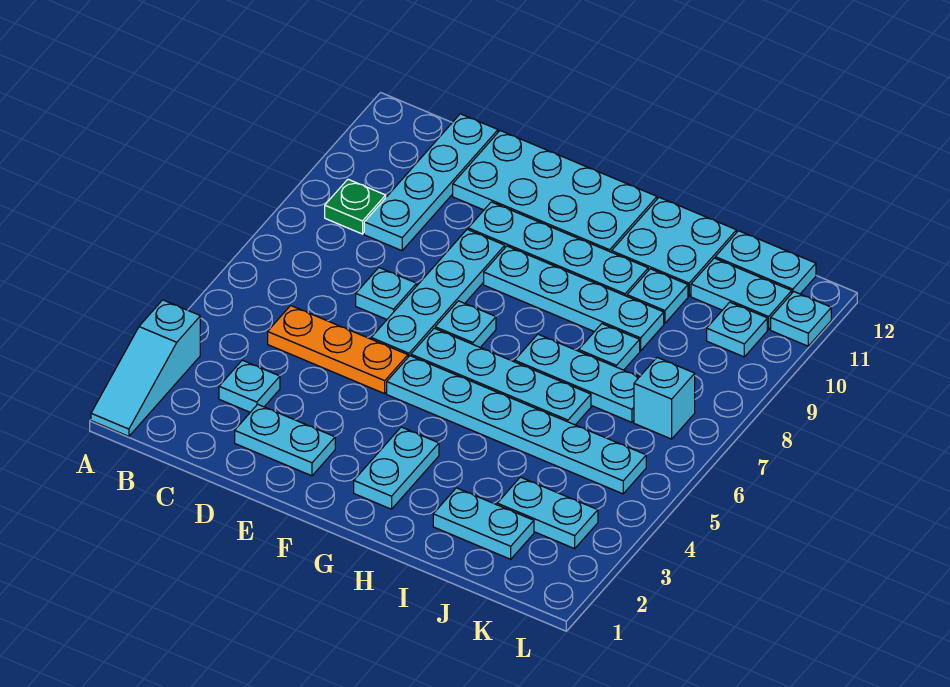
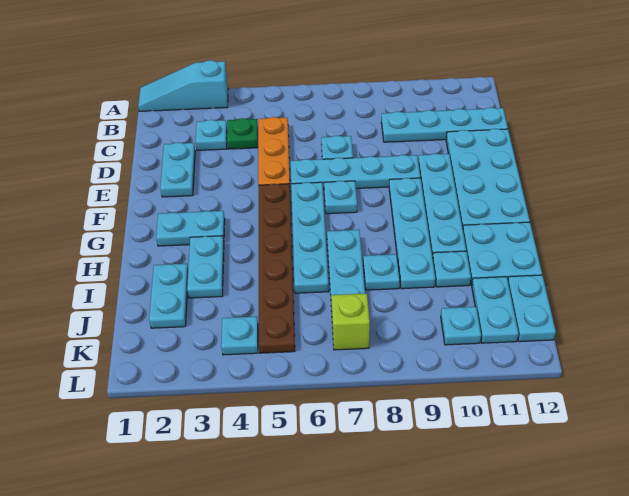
green plate B9 level 1 -> green plate C4 level 1
cyan plate F5:K5 level 1 -> brown plate F5:K5 level 1
cyan plate J3:K3 level 1 -> cyan plate H3:I3 level 1
cyan brick K7 level 1 -> lime brick K7 level 1
cyan plate L11 level 1 -> cyan plate K4 level 1

